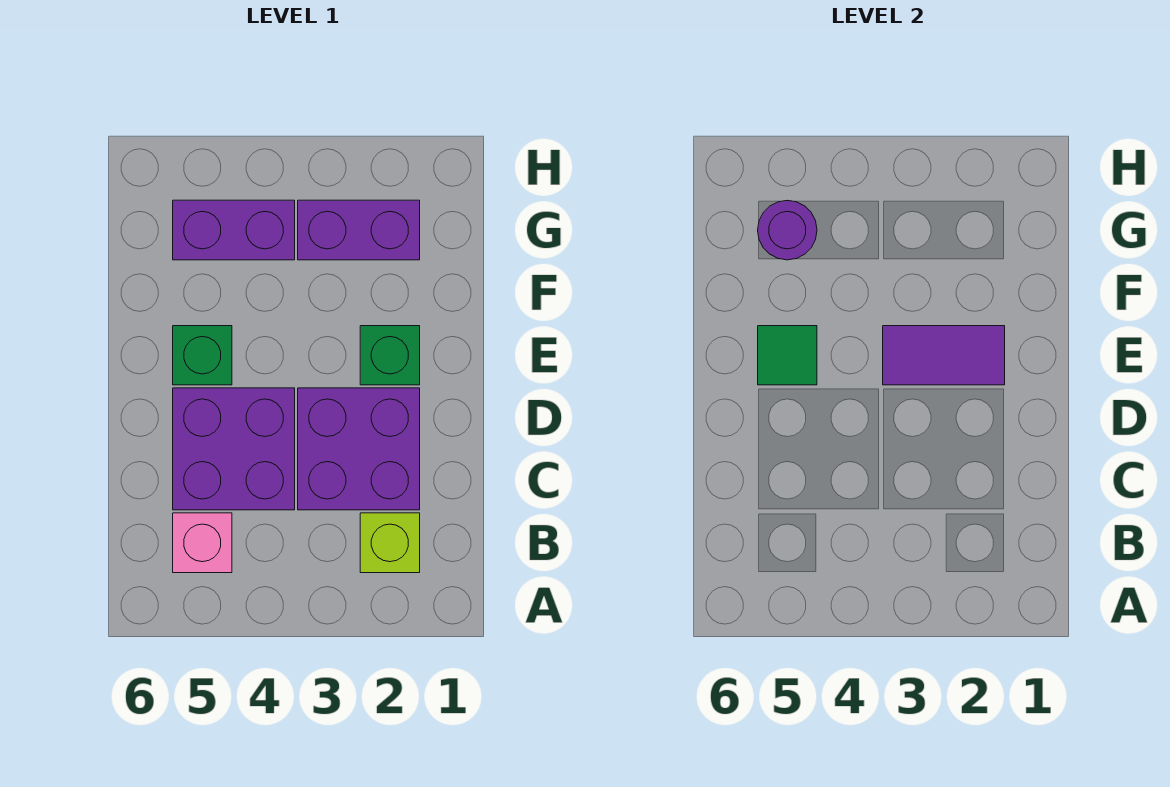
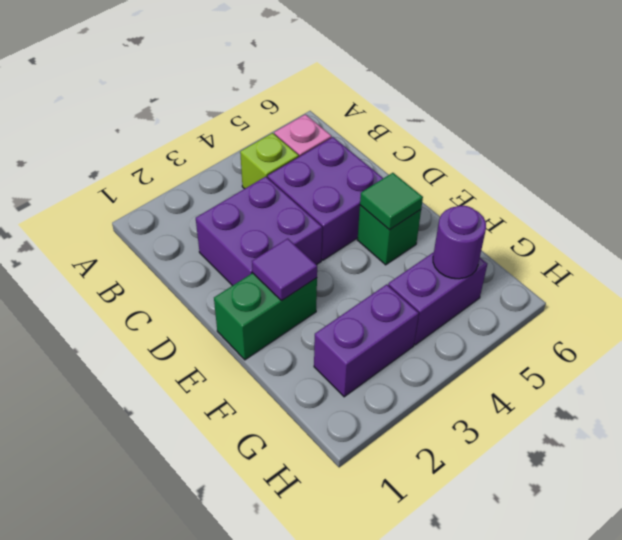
lime brick B2 level 1 -> lime brick B4 level 1
green brick E2 level 1 -> green brick E1:E2 level 1
purple tile E2:E3 level 2 -> purple tile E2 level 2

